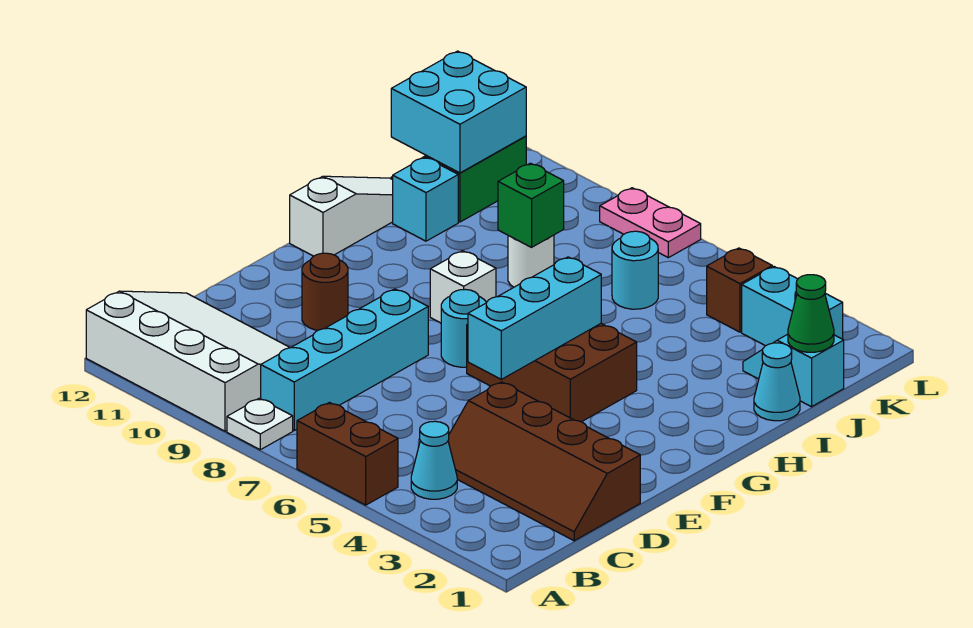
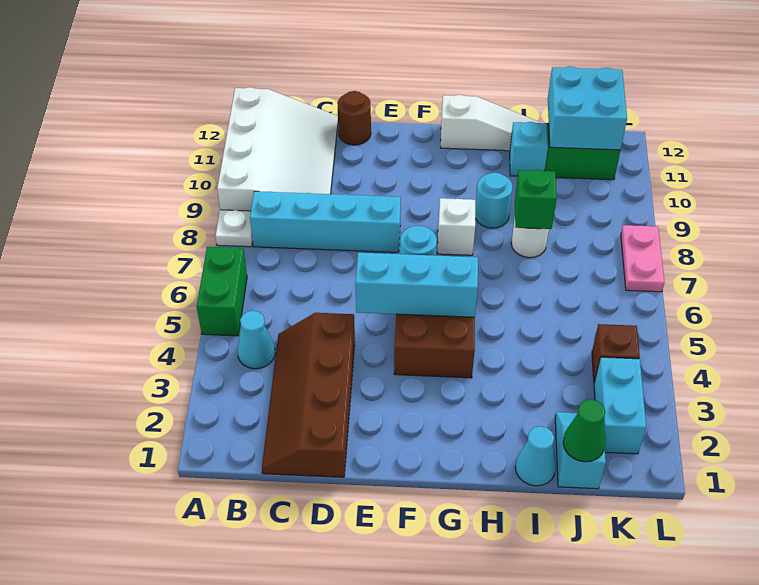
brown brick A5:A6 level 1 -> green brick A5:A6 level 1
brown round brick E10 level 1 -> brown round brick D12 level 1
cyan round brick J6 level 1 -> cyan round brick H9 level 1

